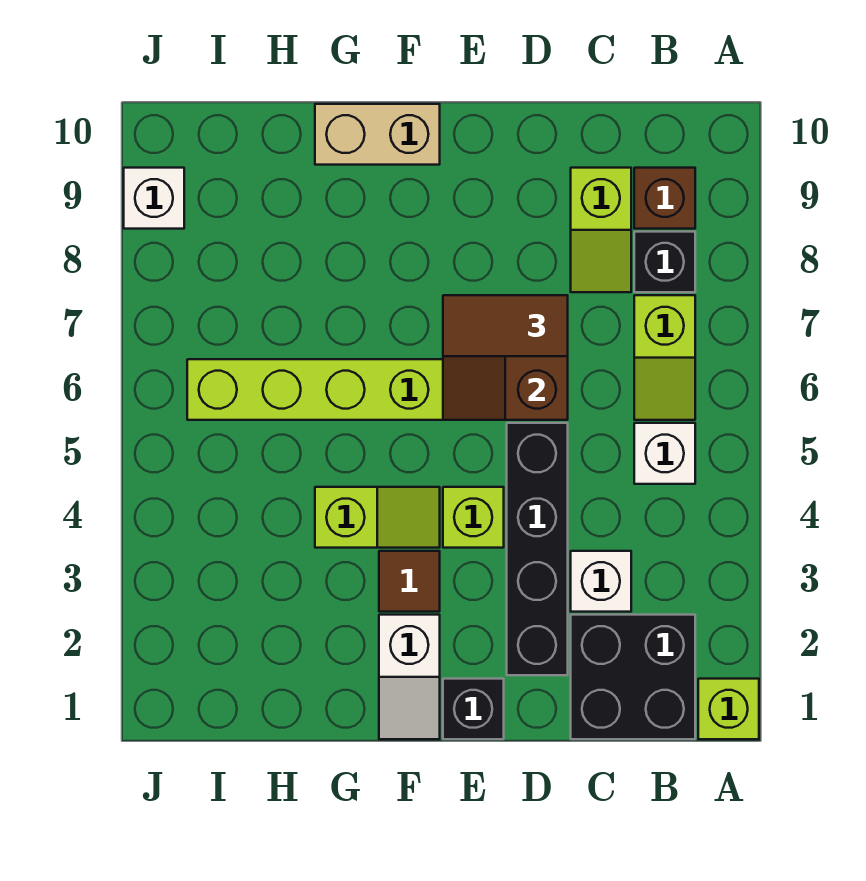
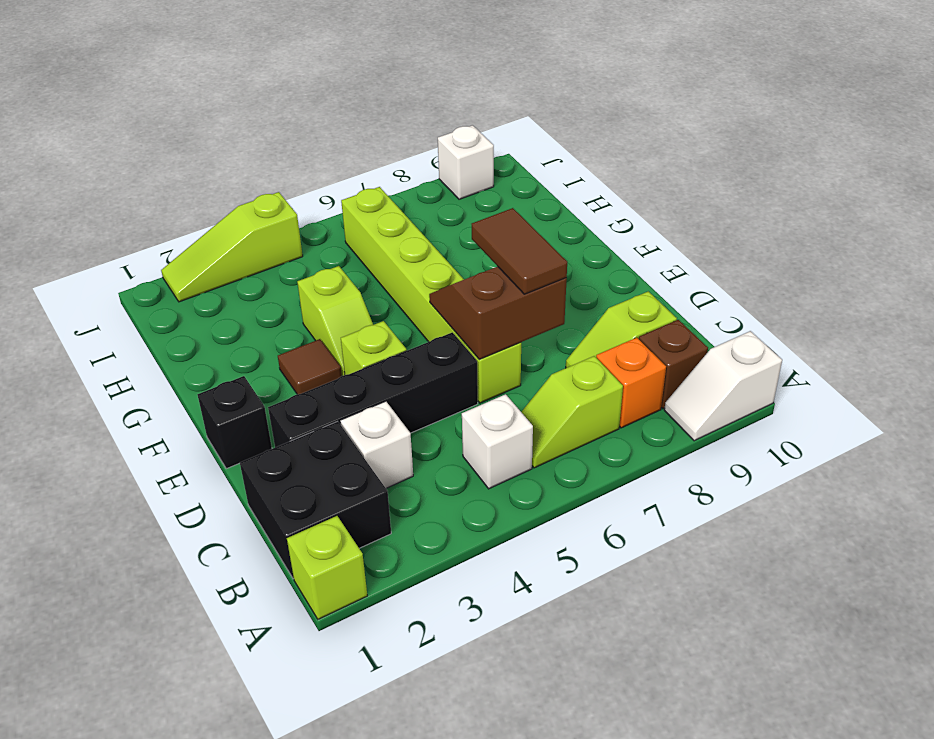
black brick B8 level 1 -> orange brick B8 level 1
white slope F1:F2 level 1 top 2 -> white slope A9:A10 level 1 top 10
tan brick F10:G10 level 1 -> none
none -> lime slope J2:J4 level 1 top 4

